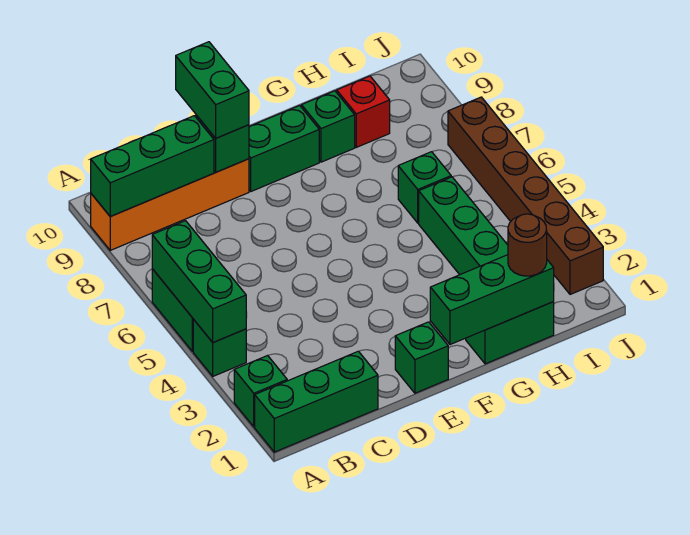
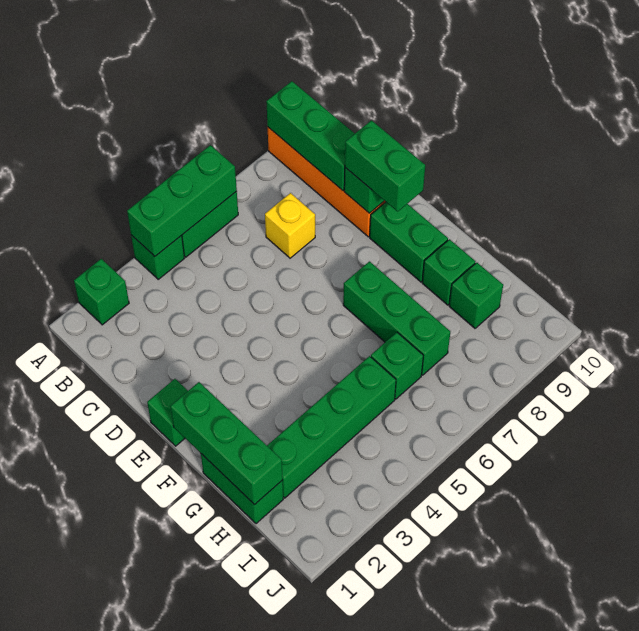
green brick A1:C1 level 1 -> green brick F7:H7 level 1
none -> yellow brick C7 level 1
green brick D9:D10 level 3 -> green brick D9:E9 level 3
brown round brick H1 level 3 -> none
red brick H9 level 1 -> green brick H9 level 1
brown brick J2:J7 level 1 -> none

